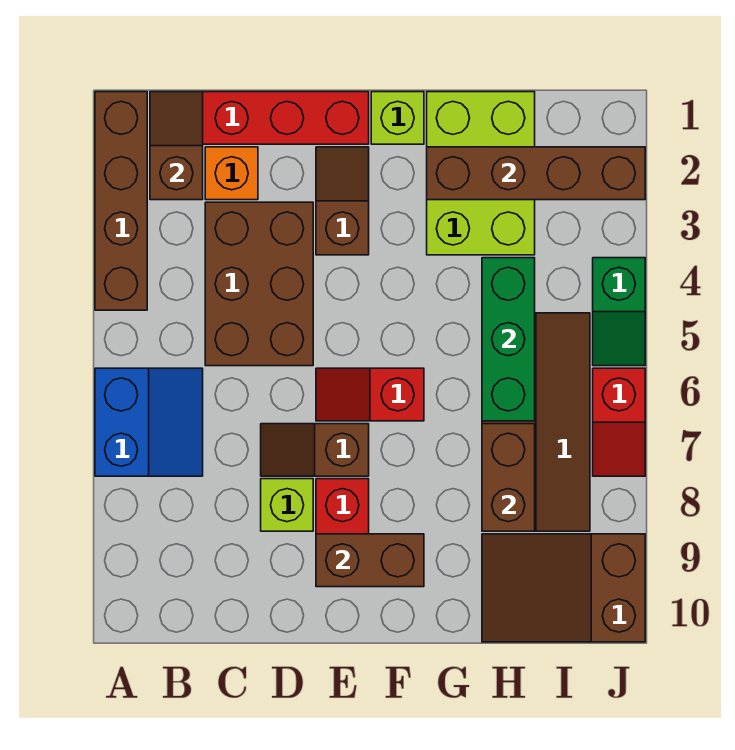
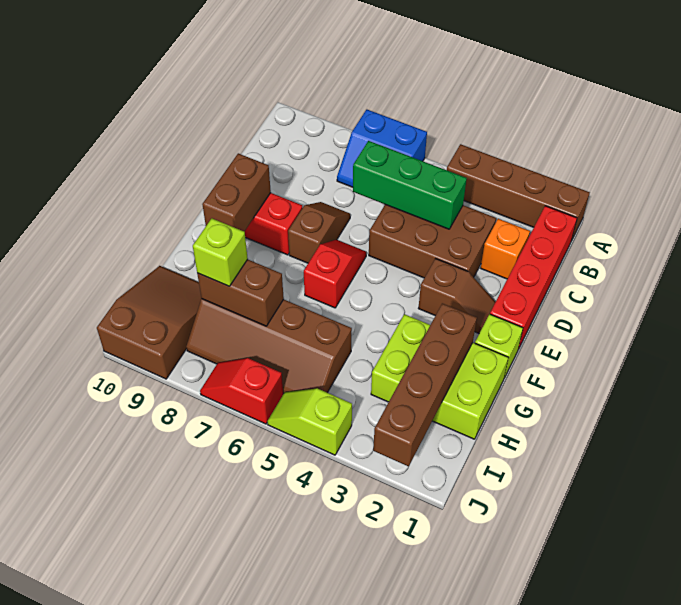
brown slope B1:B2 level 2 top 2 -> none
lime brick D8 level 1 -> lime brick H8 level 3
green brick H4:H6 level 2 -> green brick C4:C6 level 2
green slope J4:J5 level 1 top 4 -> lime slope J4:J5 level 1 top 4

